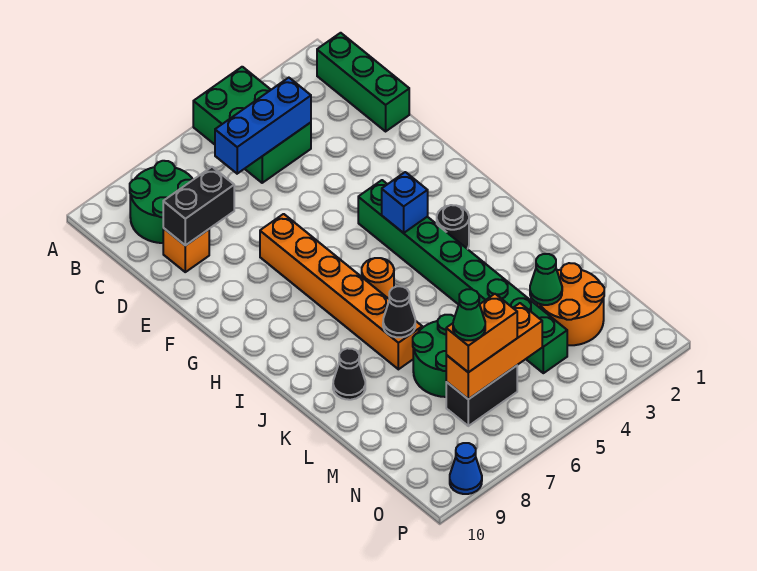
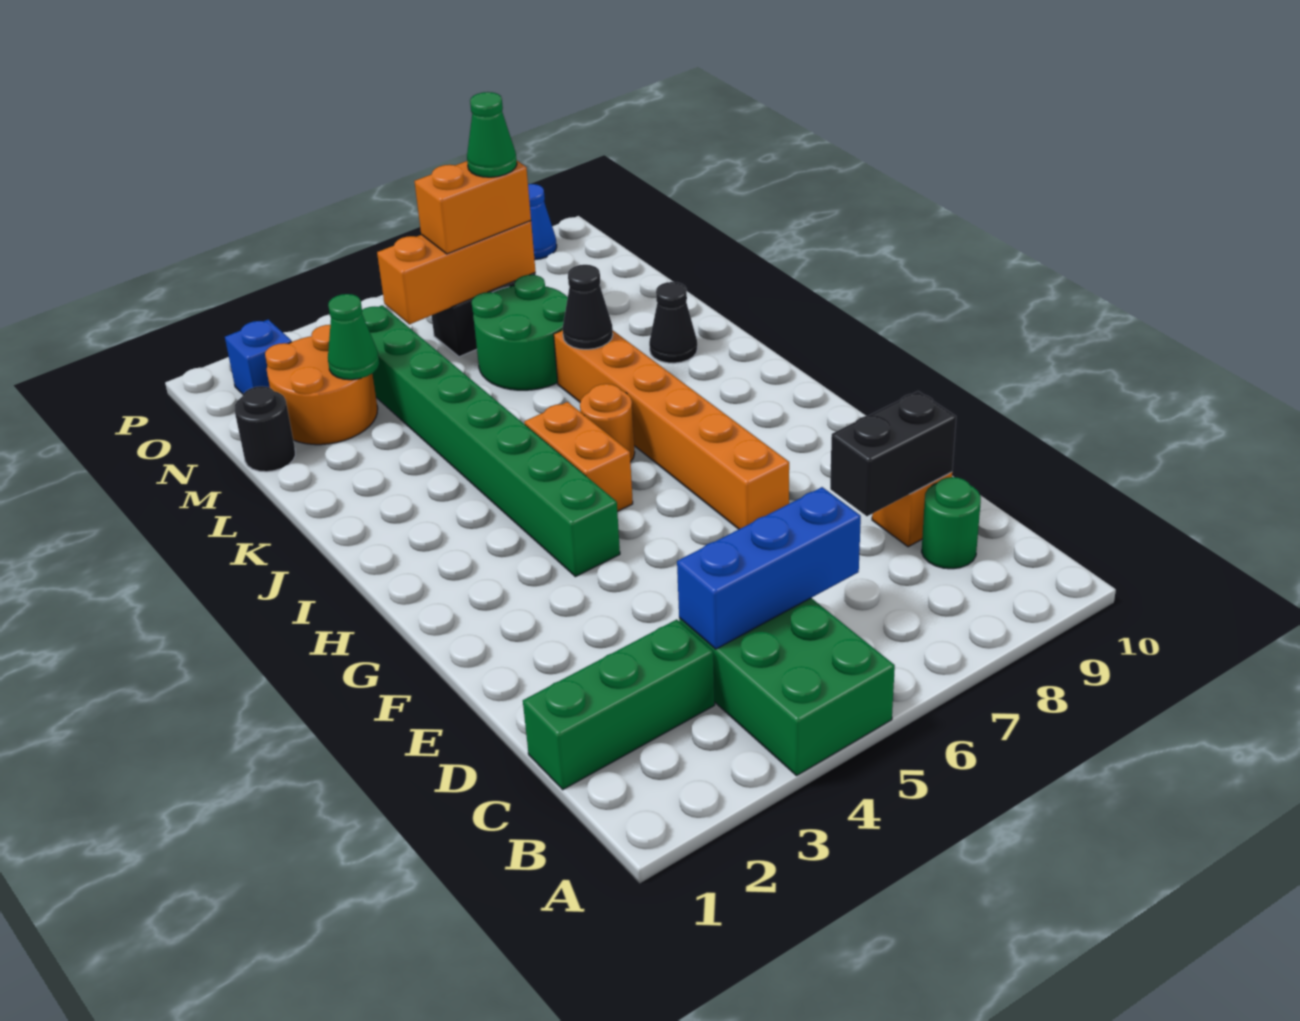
green brick B1:D1 level 1 -> green brick C1:C3 level 1
green round brick B8:C9 level 1 -> green round brick C9 level 1
blue brick H4 level 2 -> blue brick O2 level 1
none -> orange brick H5:I5 level 1
black round brick I3 level 1 -> black round brick M1 level 1

